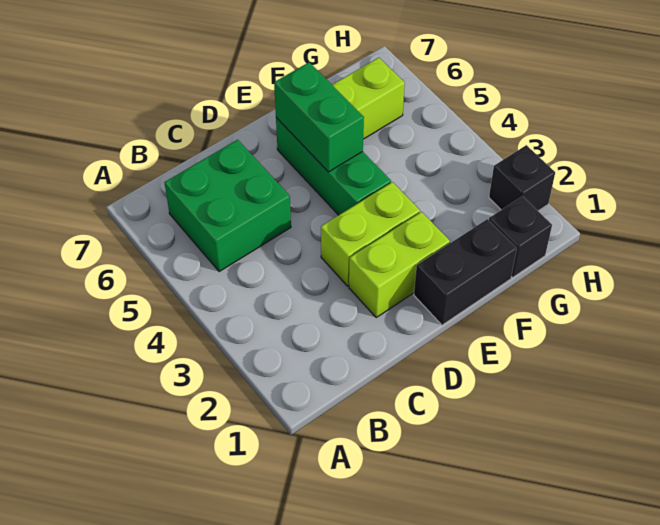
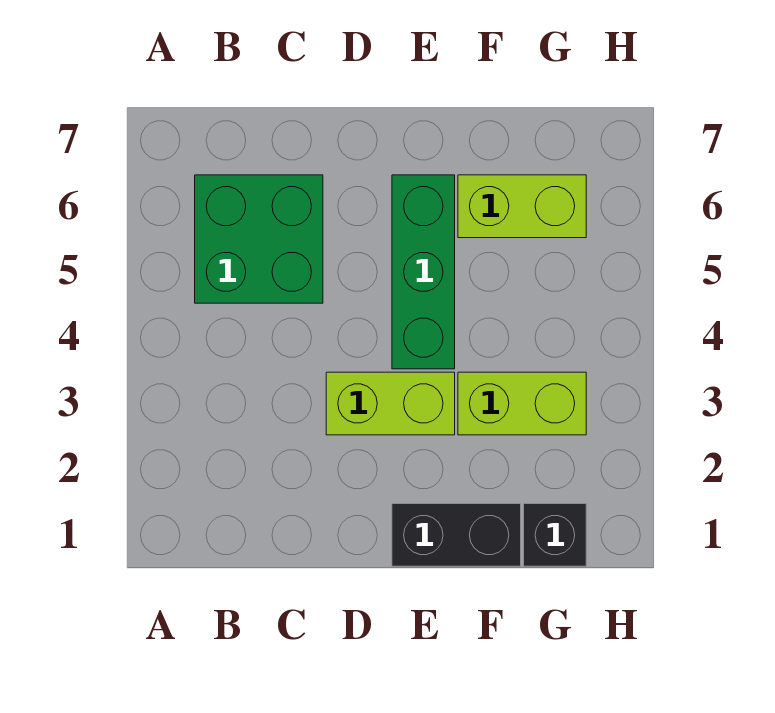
lime brick D2:E2 level 1 -> lime brick F3:G3 level 1
green brick E5:E6 level 2 -> none
black brick H2 level 1 -> none

